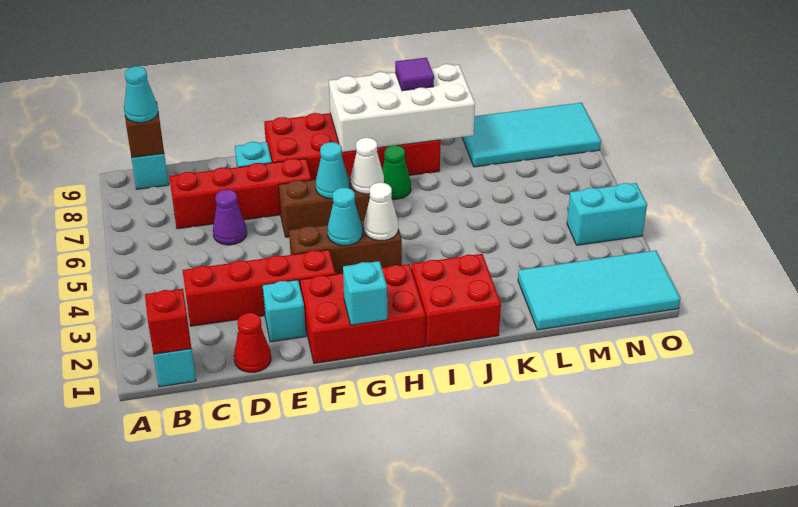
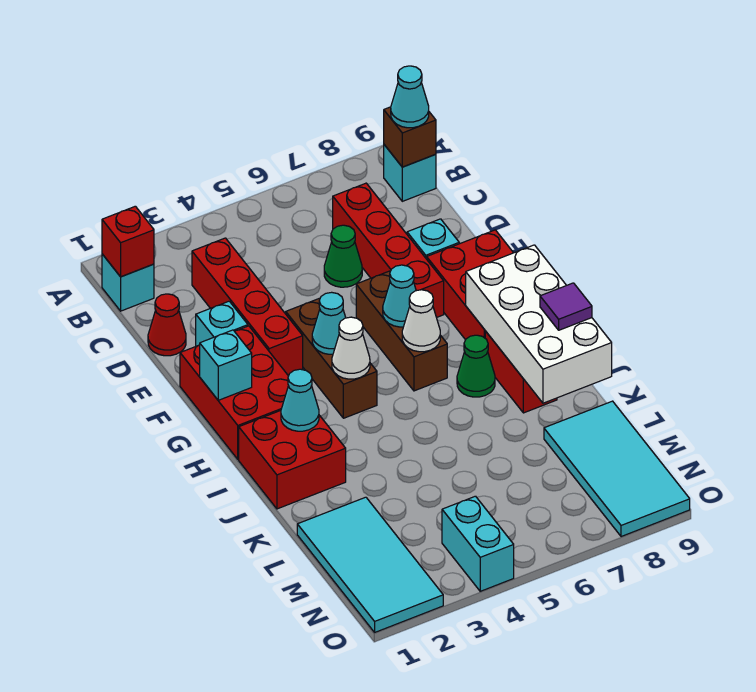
purple cone D6 level 1 -> green cone D6 level 1
none -> cyan cone I2 level 2

